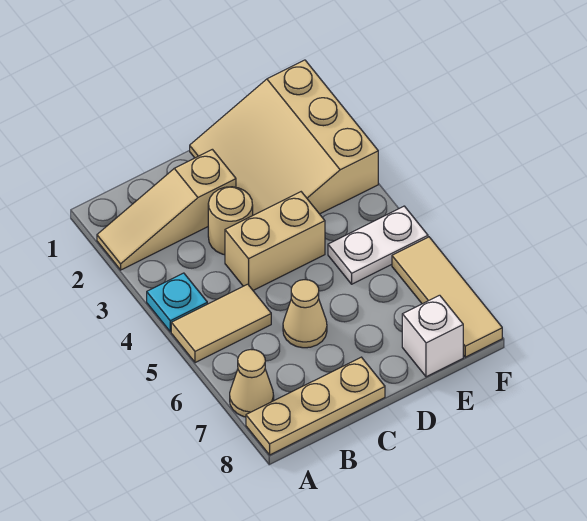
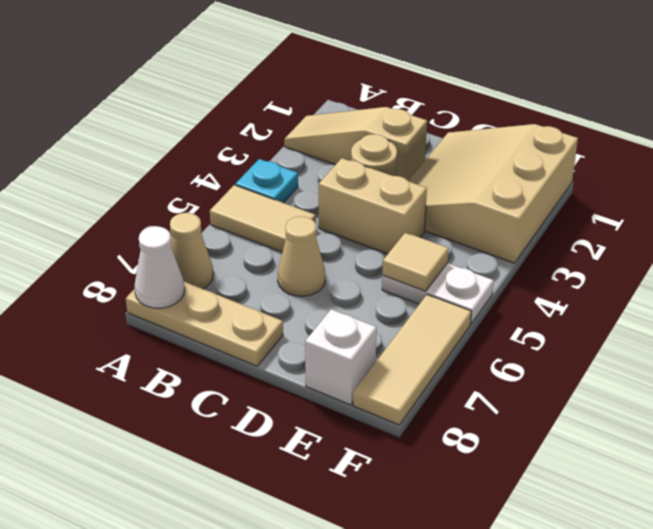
none -> white cone A8 level 2
none -> tan tile E5 level 2

